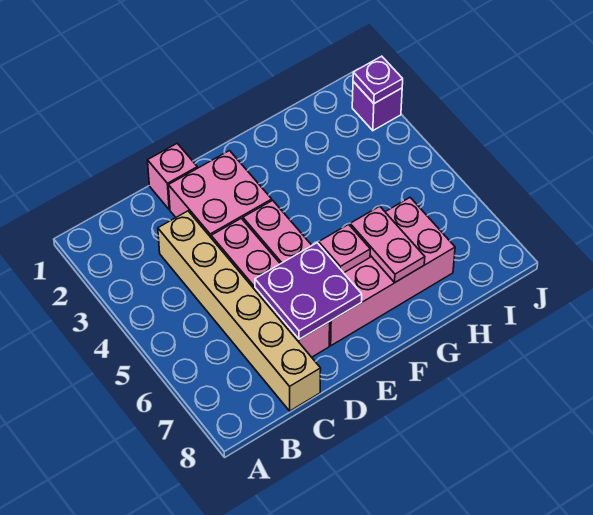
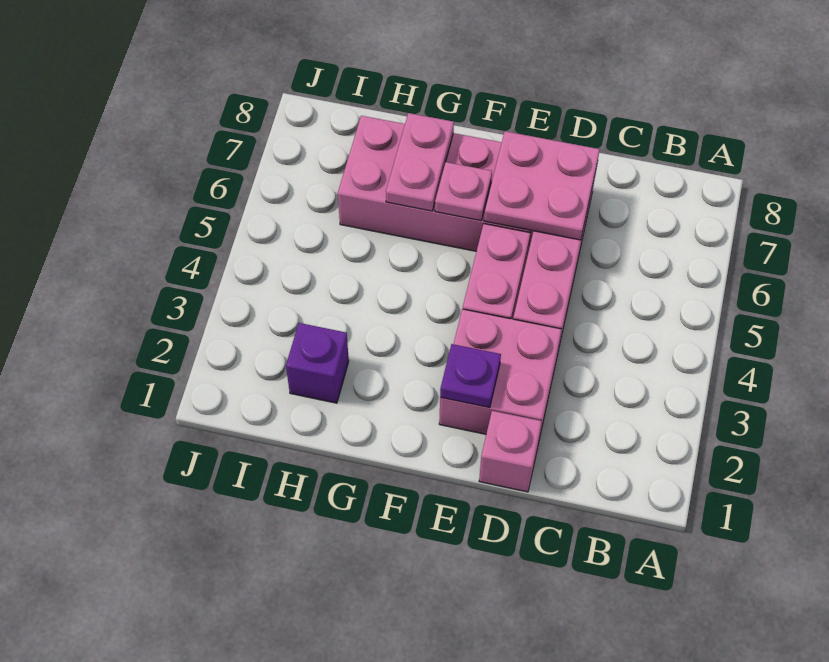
tan brick C3:C8 level 1 -> none
purple plate D6:E7 level 2 -> pink plate D6:E7 level 2
purple brick J2 level 1 -> purple brick H2 level 1
purple plate J2 level 2 -> purple plate E2 level 2

